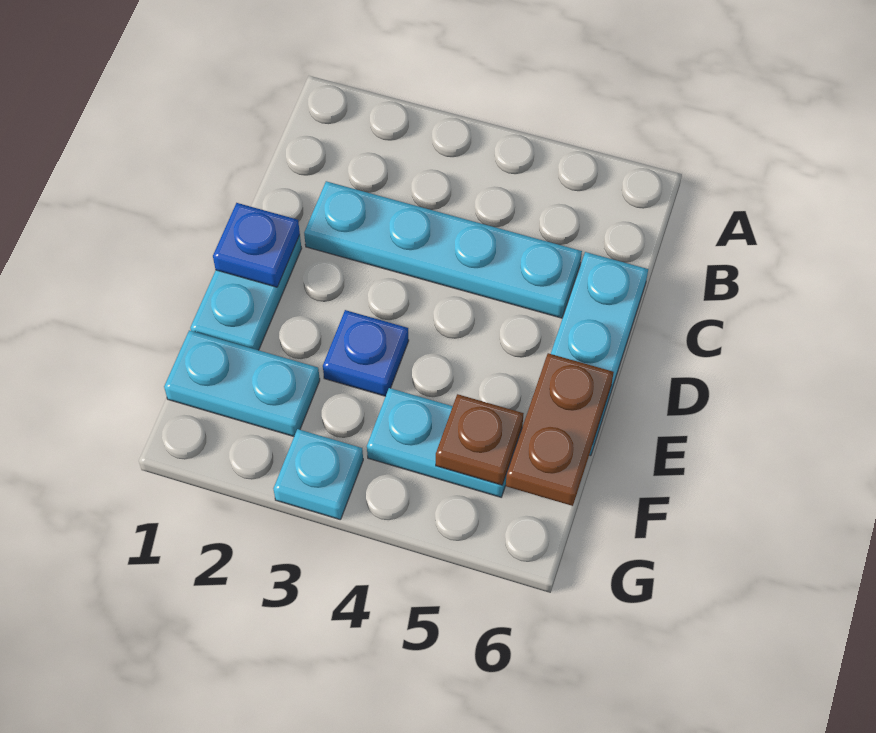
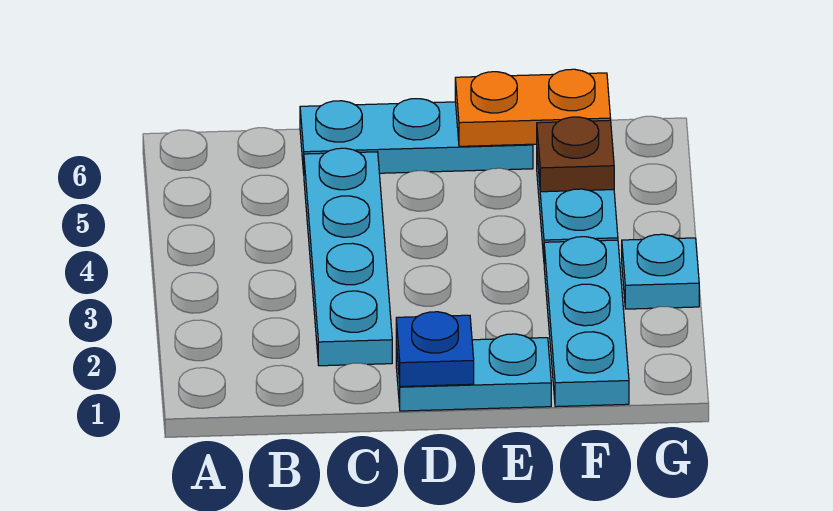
blue plate E3 level 1 -> none
brown plate E6:F6 level 2 -> orange plate E6:F6 level 2
cyan plate F1:F2 level 1 -> cyan plate F1:F3 level 1

